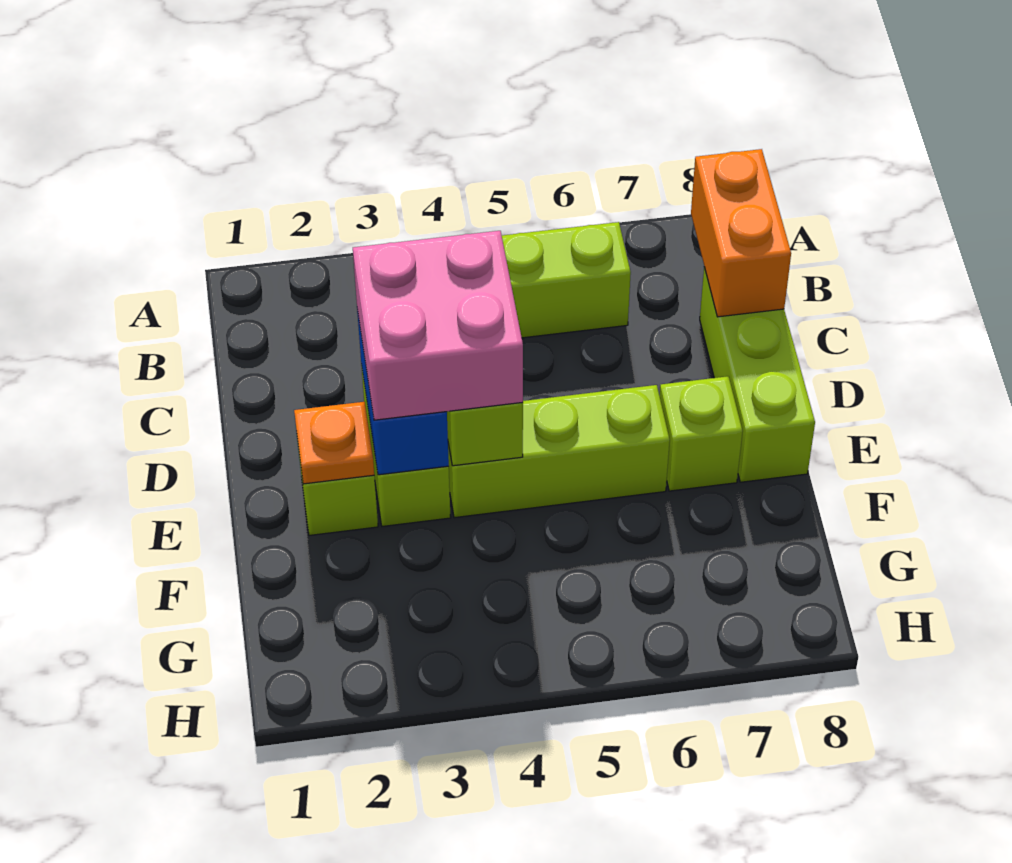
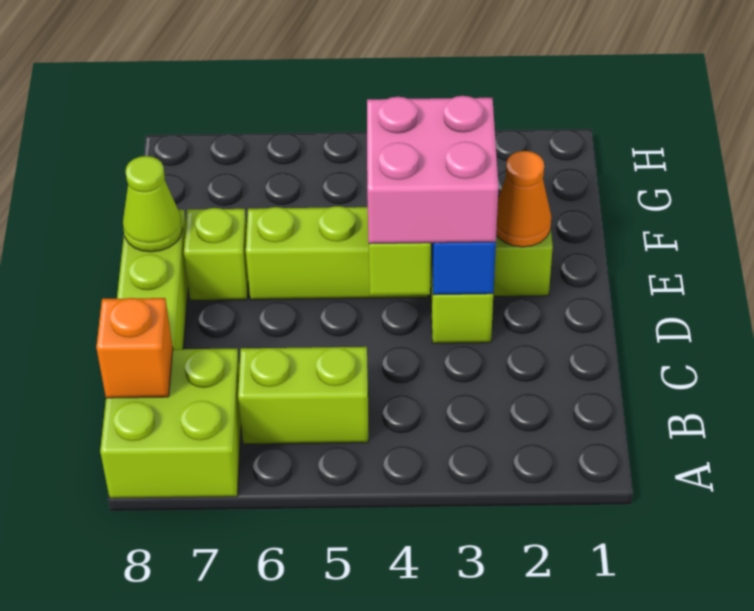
none -> lime brick A7:B8 level 1
orange brick B8:C8 level 2 -> orange brick B8 level 2
orange plate E2 level 2 -> orange cone E2 level 2
none -> lime cone E8 level 2

